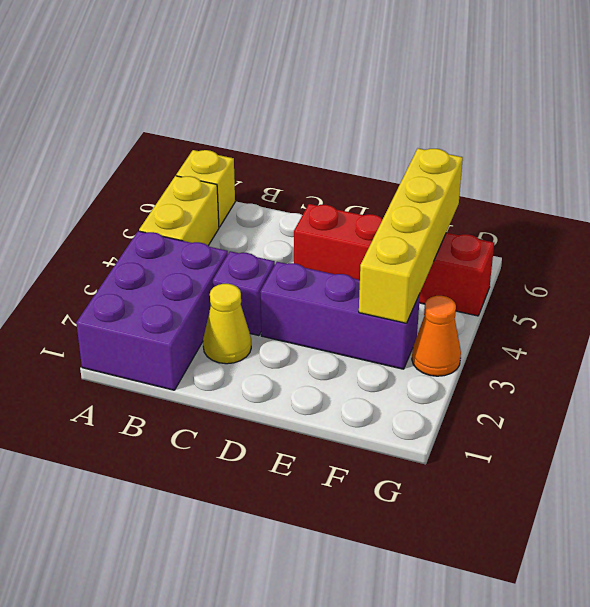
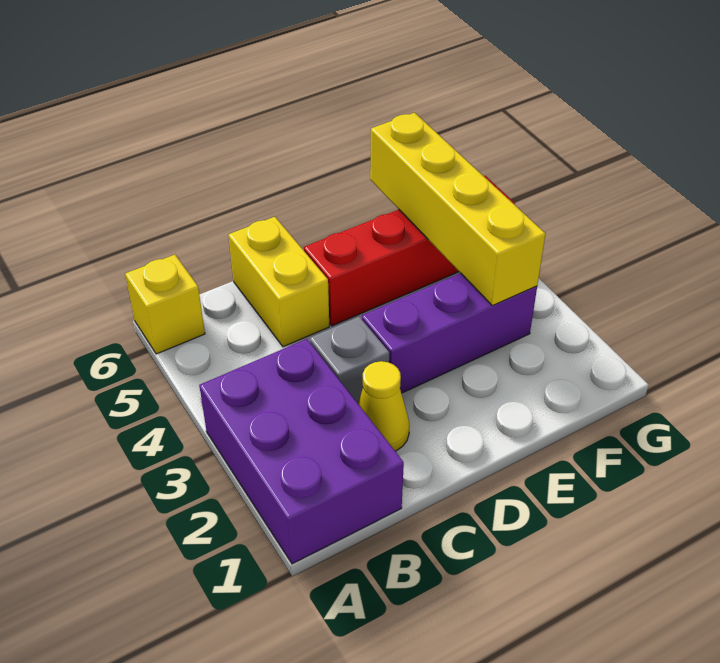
yellow brick A4:A5 level 1 -> yellow brick C5:C6 level 1
purple brick C3 level 1 -> grey brick C3 level 1
orange cone G3 level 1 -> none

